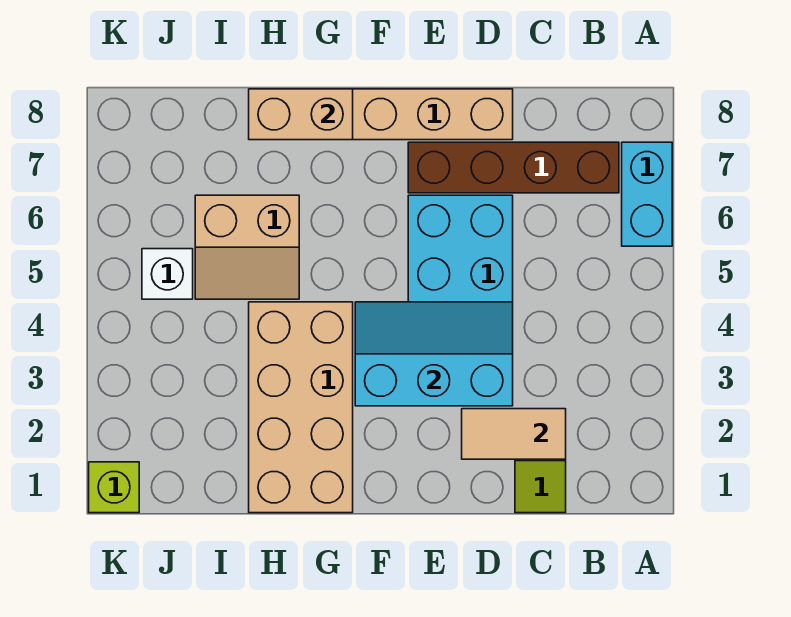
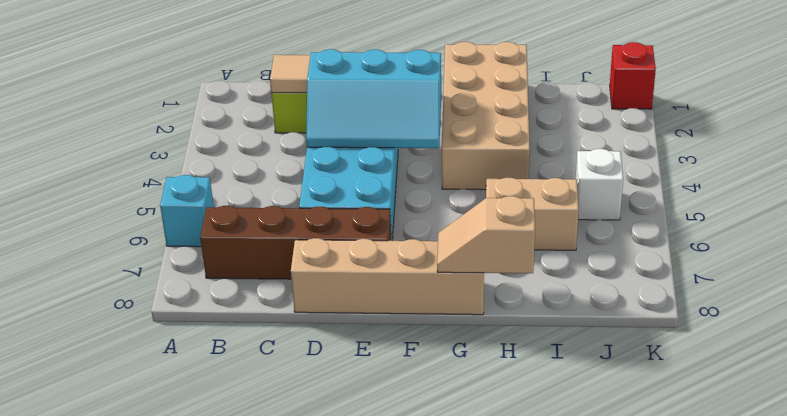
cyan brick A6:A7 level 1 -> cyan brick A6 level 1
tan brick G8:H8 level 2 -> tan slope G8:H8 level 2 top H
lime brick K1 level 1 -> red brick K1 level 1

